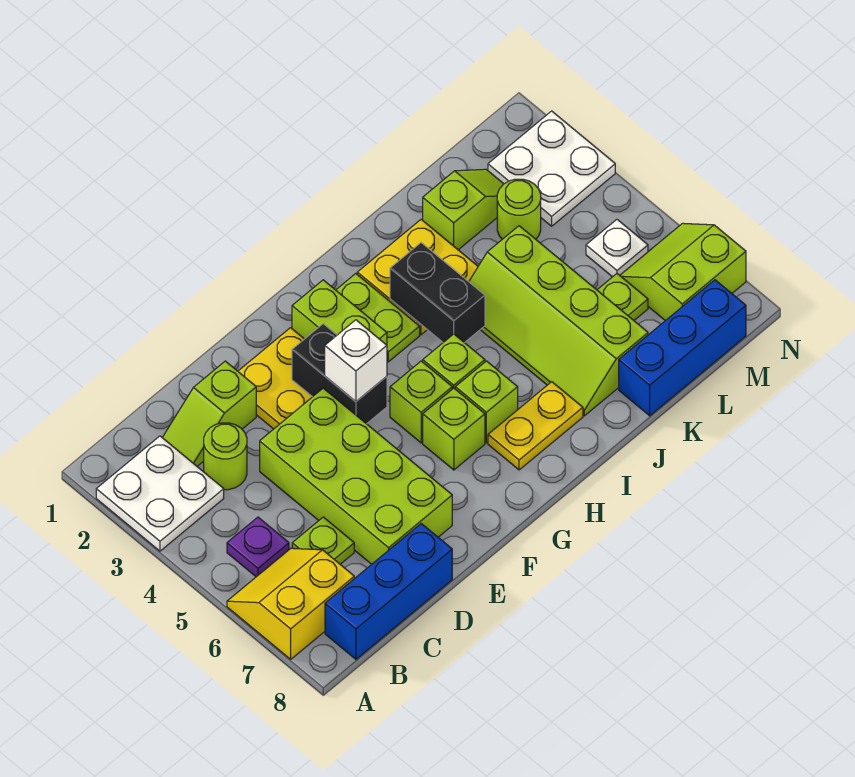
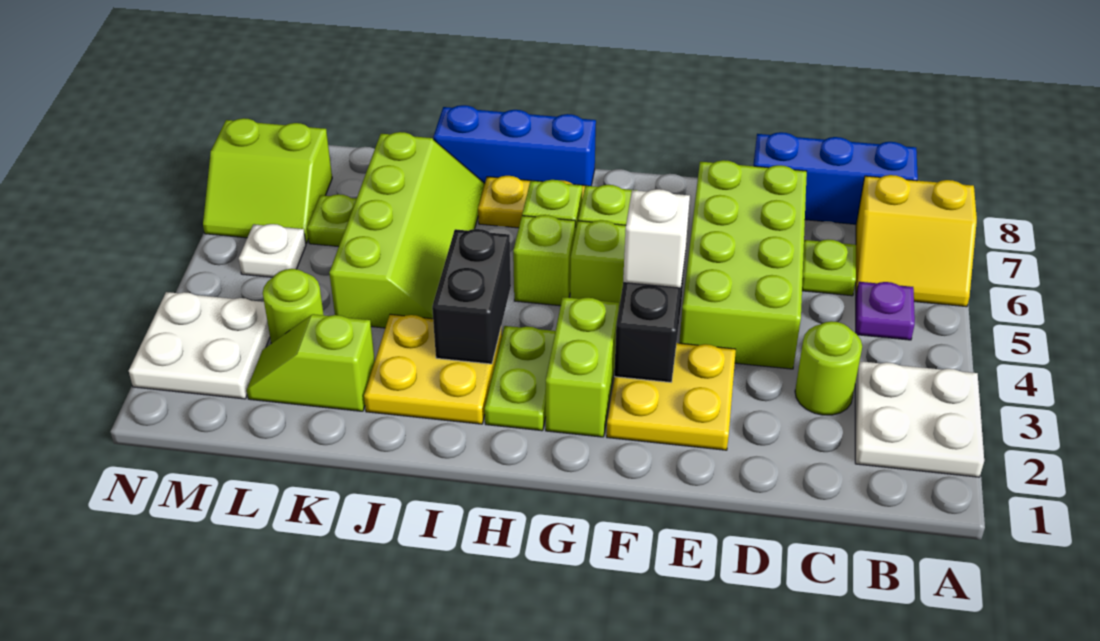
lime slope C2:D2 level 1 top D -> none
blue brick K8:M8 level 1 -> blue brick H8:J8 level 1

